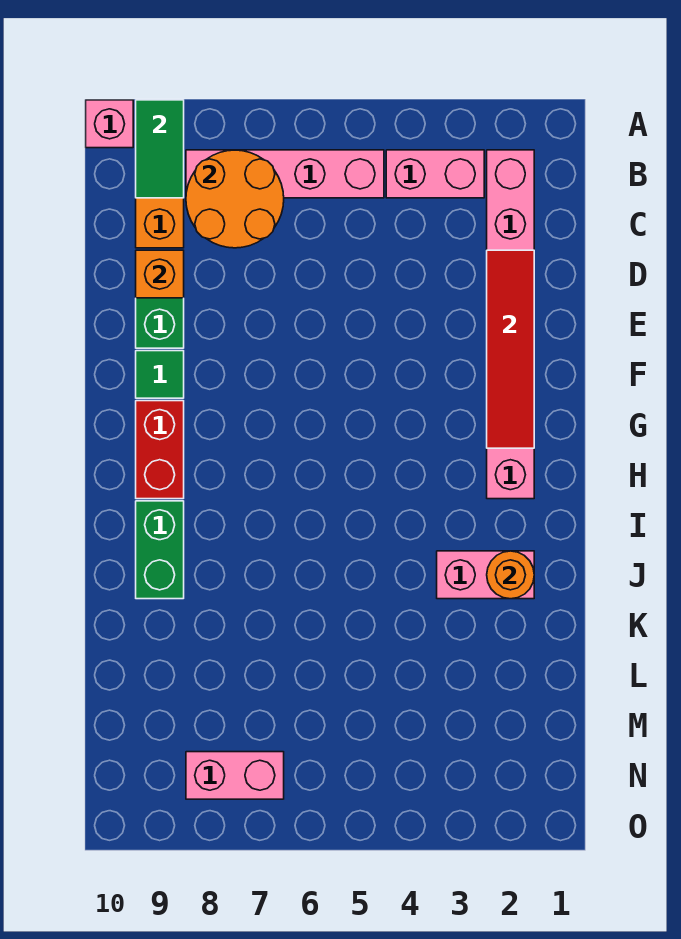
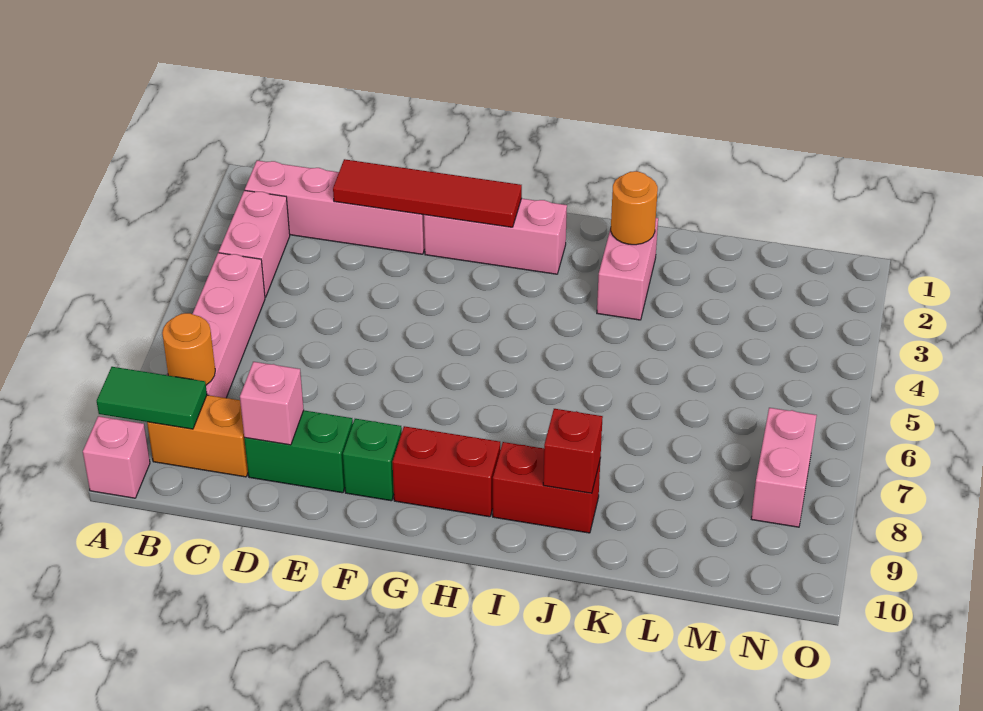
orange round brick B7:C8 level 2 -> orange round brick B8 level 2
orange brick D9 level 2 -> pink brick D9 level 2
green tile F9 level 1 -> green brick F9 level 1
green brick I9:J9 level 1 -> red brick I9:J9 level 1
none -> red brick J9 level 2

